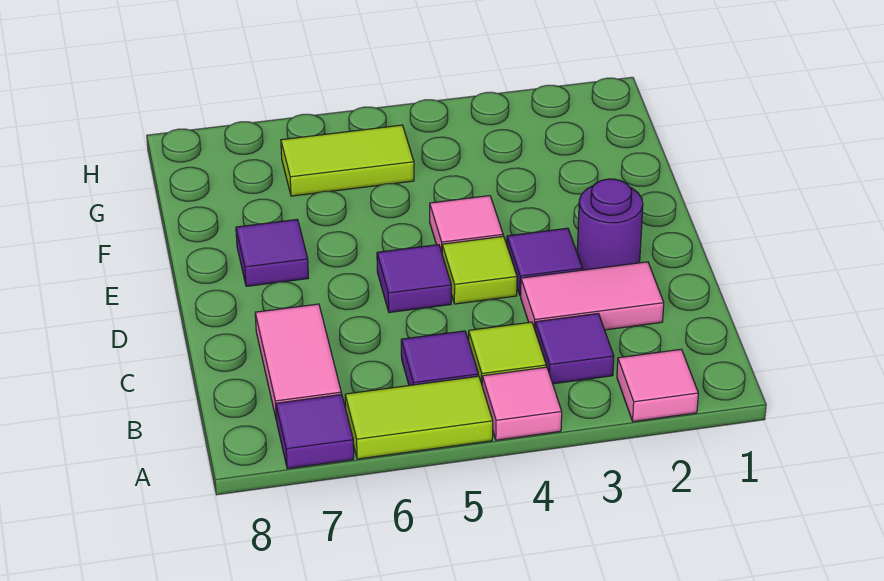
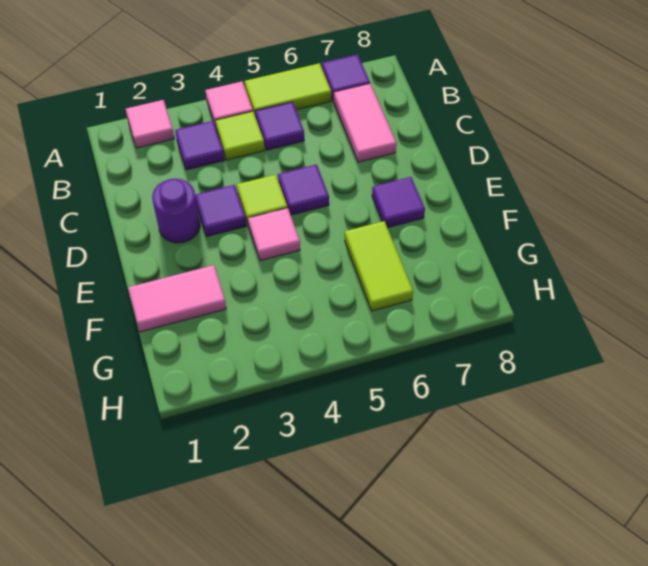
pink tile C2:C3 level 1 -> pink tile F1:F2 level 1
lime tile G5:G6 level 1 -> lime tile F6:G6 level 1

